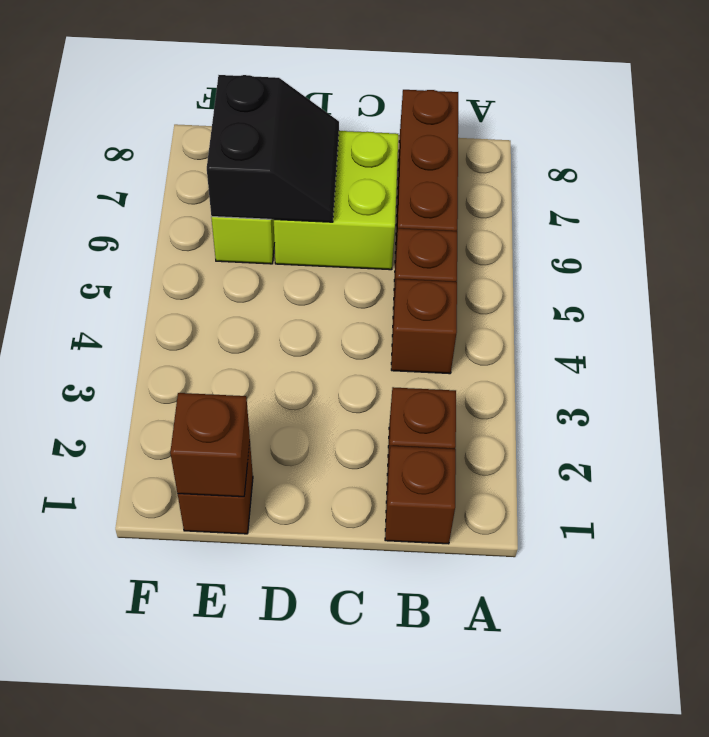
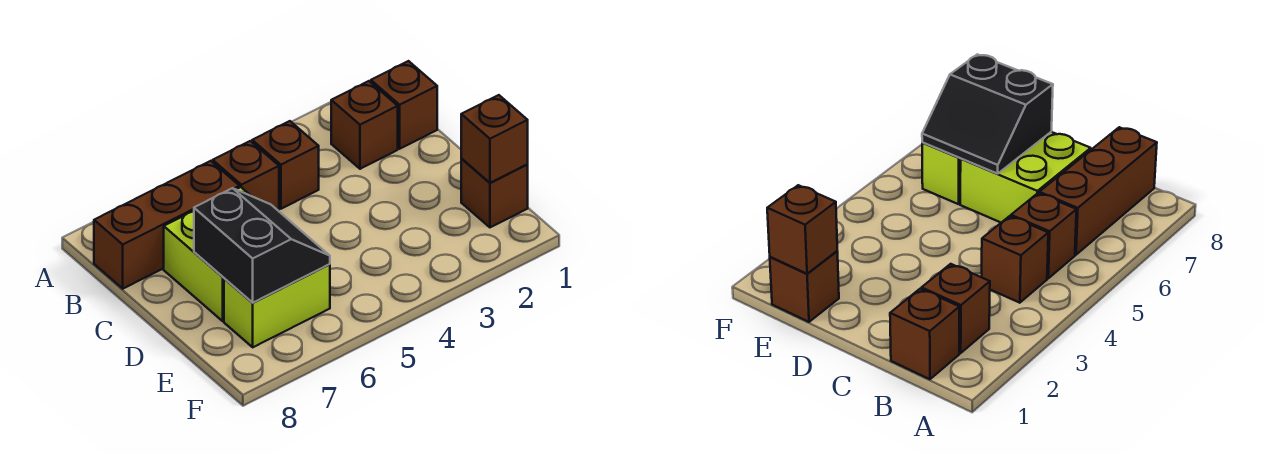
black slope D6:E7 level 2 top E -> black slope D6:E7 level 2 top 7

